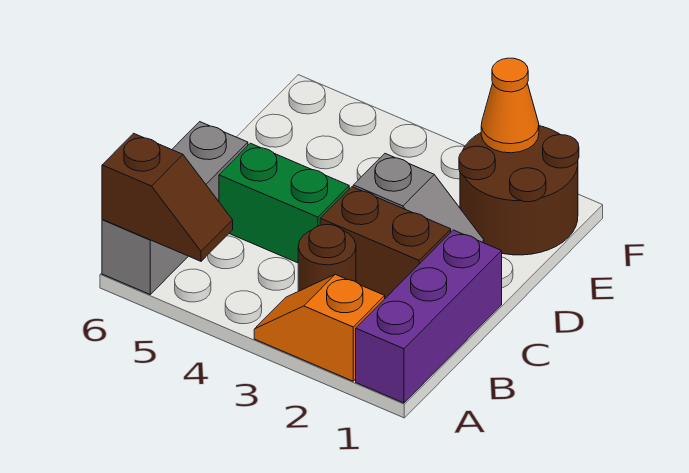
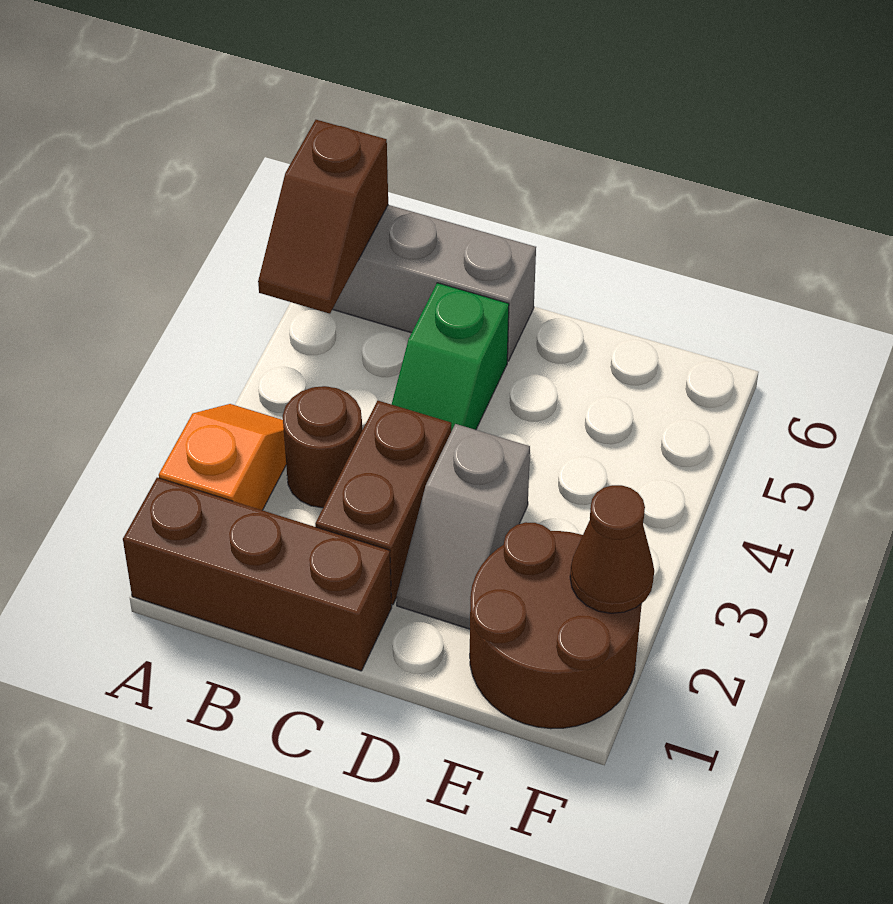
purple brick A1:C1 level 1 -> brown brick A1:C1 level 1
green brick C4:C5 level 1 -> green slope C4:C5 level 1 top 5
orange cone F2 level 2 -> brown cone F2 level 2

